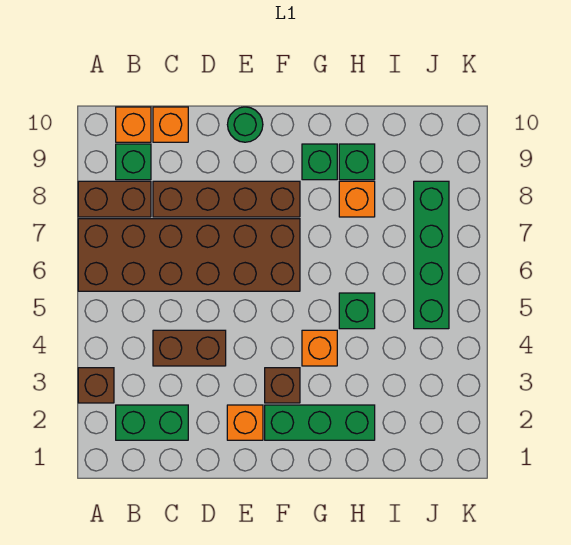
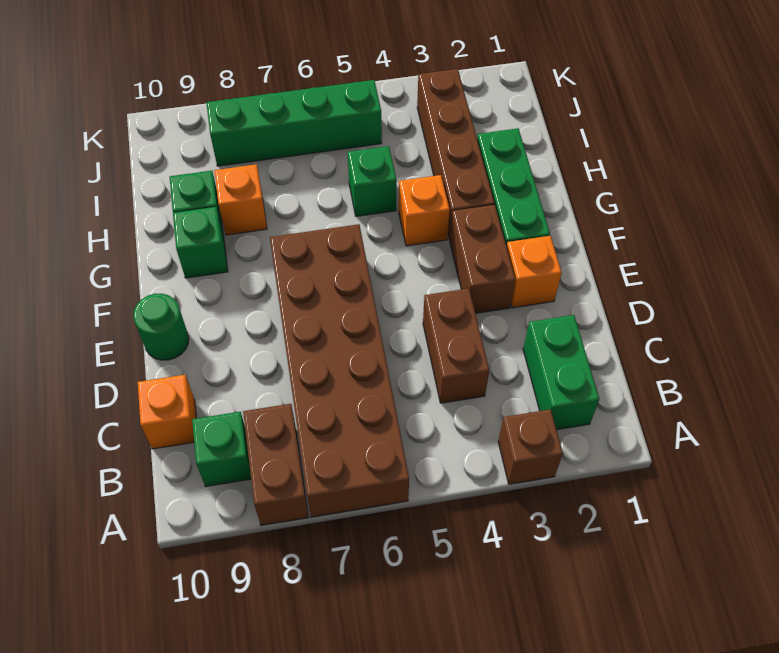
orange brick B10 level 1 -> none
brown brick C8:F8 level 1 -> brown brick G3:J3 level 1
brown brick F3 level 1 -> brown brick E3:F3 level 1

